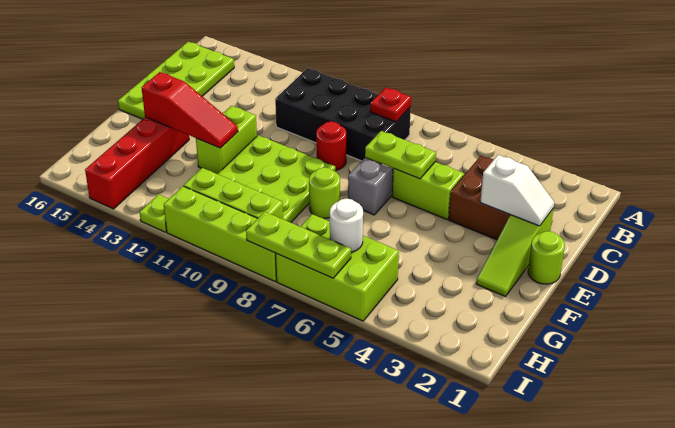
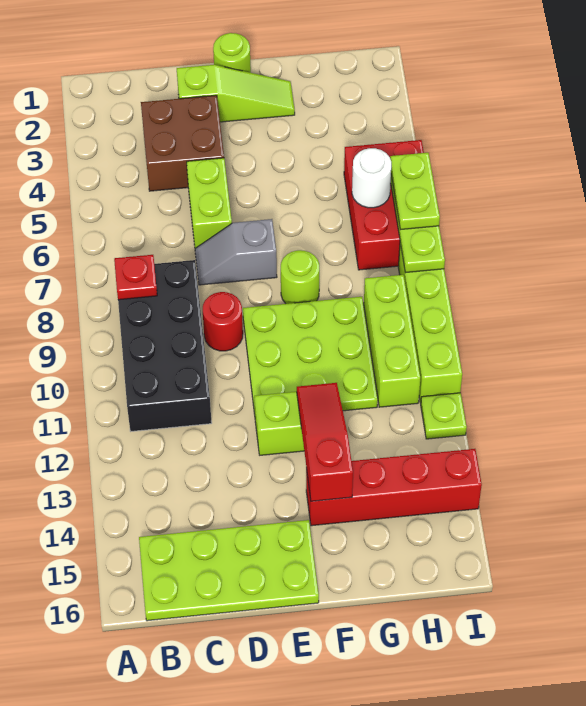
white slope D2:D3 level 2 top 3 -> none
lime plate D6:D7 level 2 -> lime plate I6:I7 level 3
lime brick H5:I7 level 1 -> red brick H5:I7 level 1

